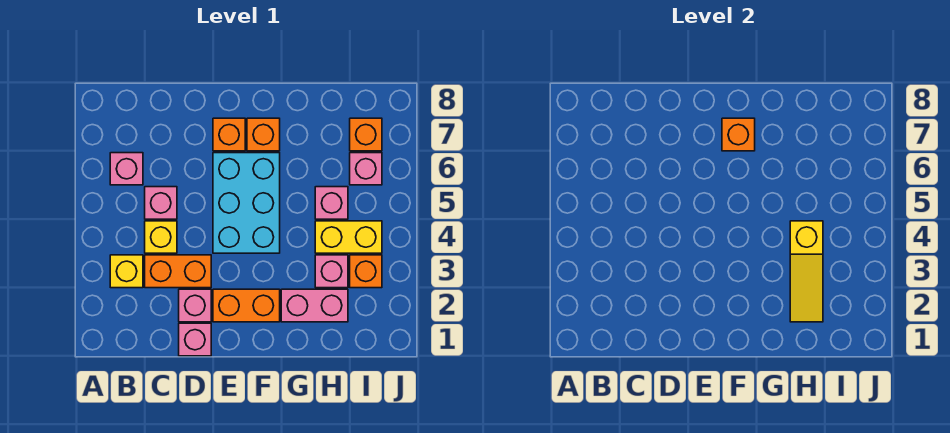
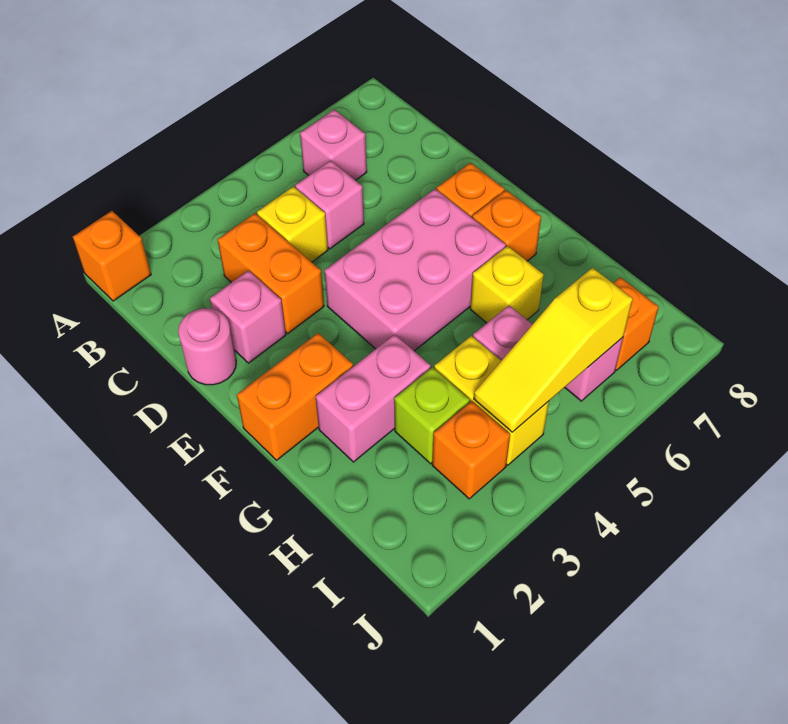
yellow brick B3 level 1 -> yellow brick G6 level 1
pink brick D1 level 1 -> pink round brick D1 level 1
orange brick E2:F2 level 1 -> orange brick F1:F2 level 1
cyan brick E4:F6 level 1 -> pink brick E4:F6 level 1
orange brick F7 level 2 -> orange brick A1 level 1
pink brick G2:H2 level 1 -> pink brick G2:G3 level 1
yellow slope H2:H4 level 2 top 4 -> yellow slope I4:I6 level 2 top 6
pink brick H3 level 1 -> lime brick H3 level 1

